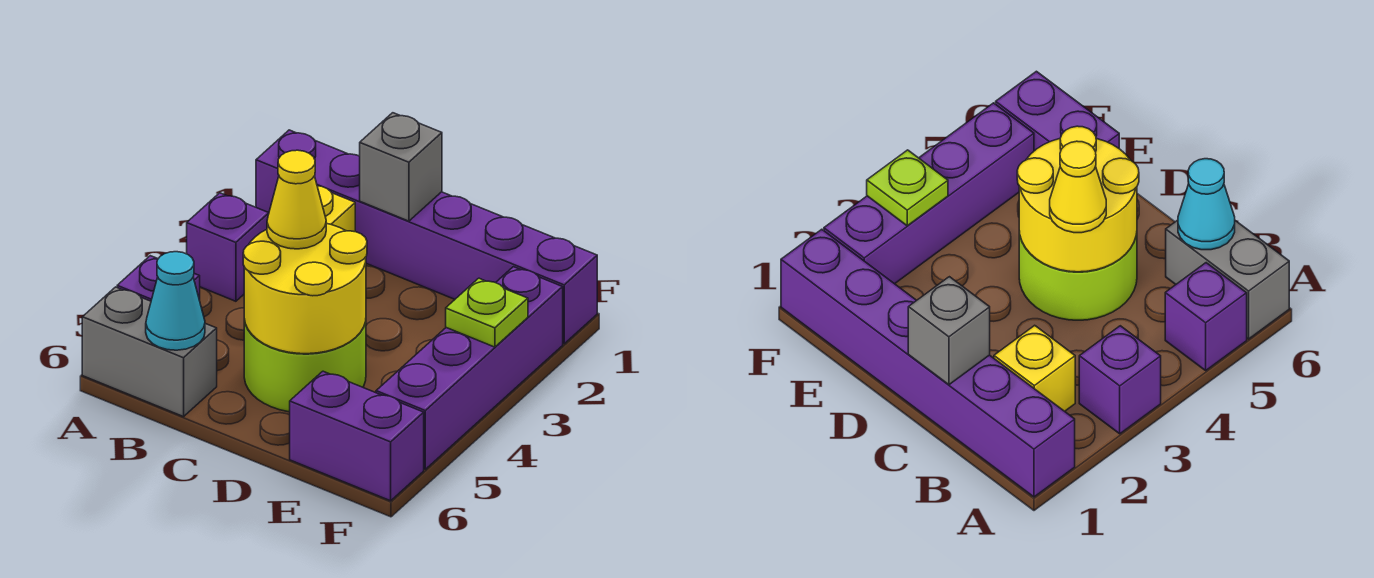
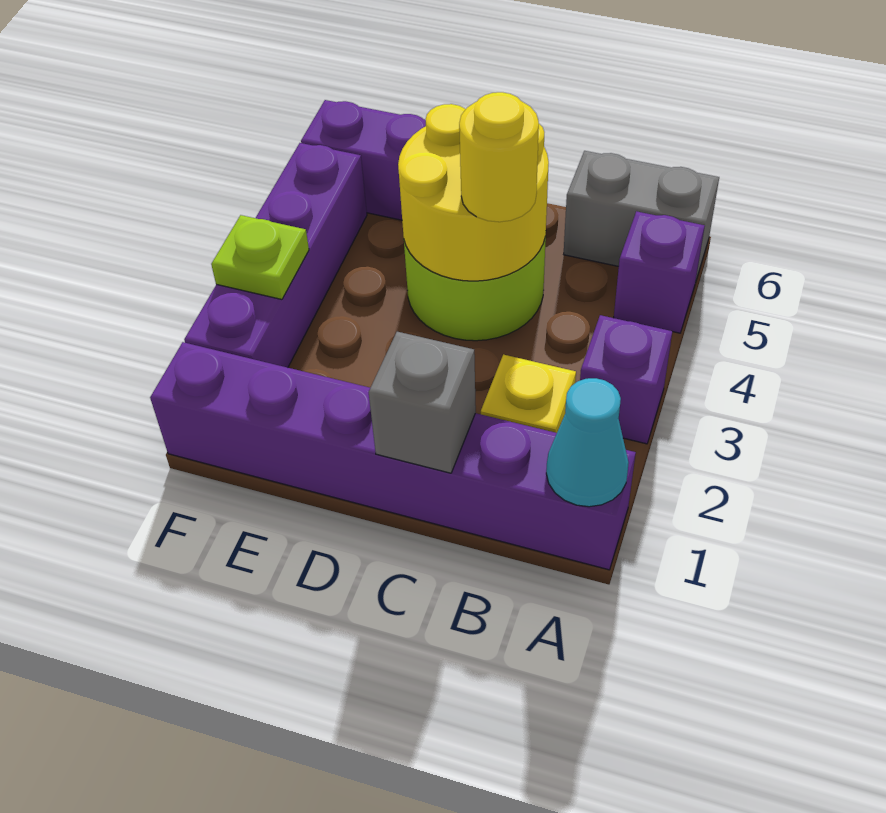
cyan cone B6 level 2 -> cyan cone A1 level 2
yellow cone C4 level 3 -> yellow round brick C4 level 3

